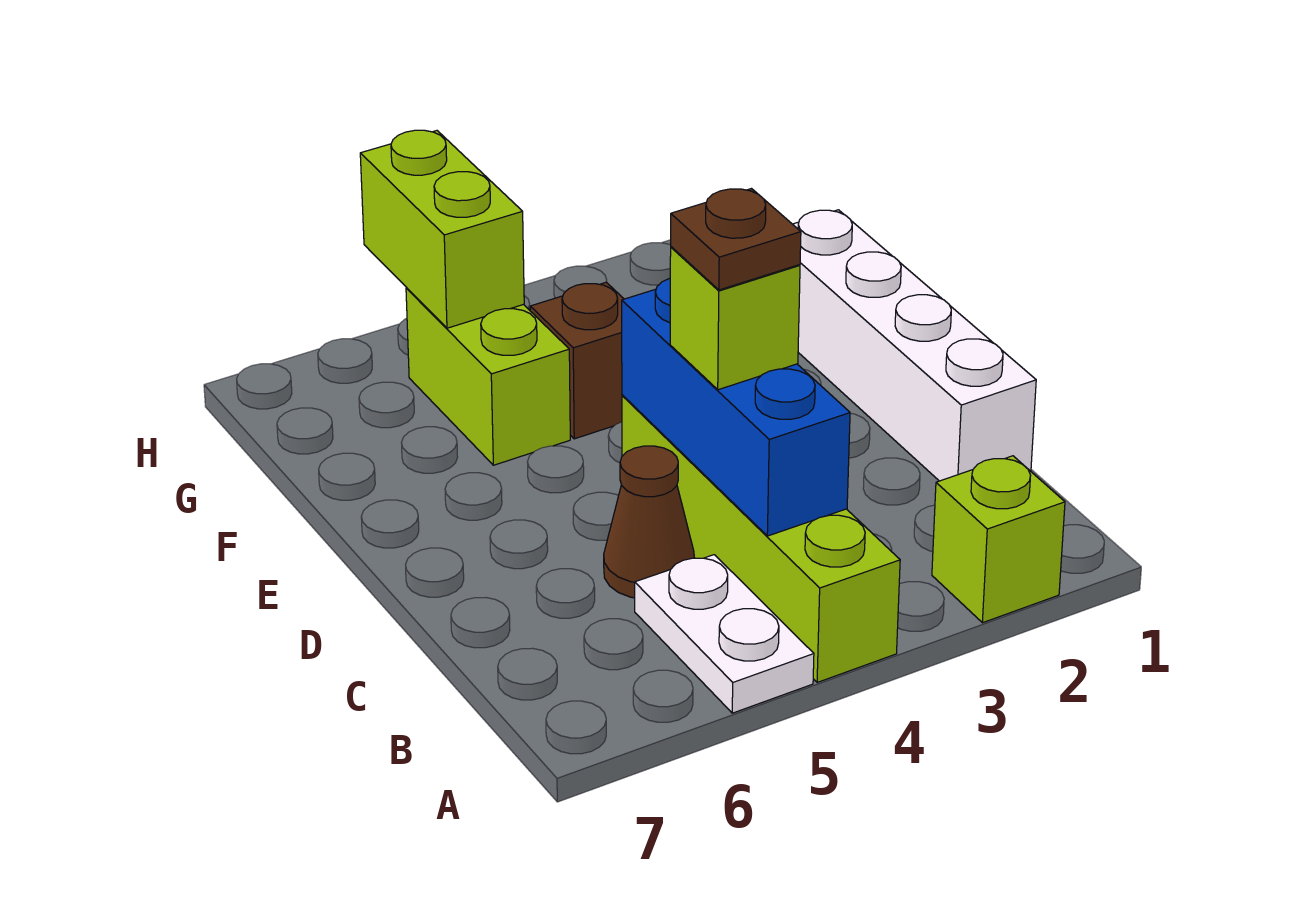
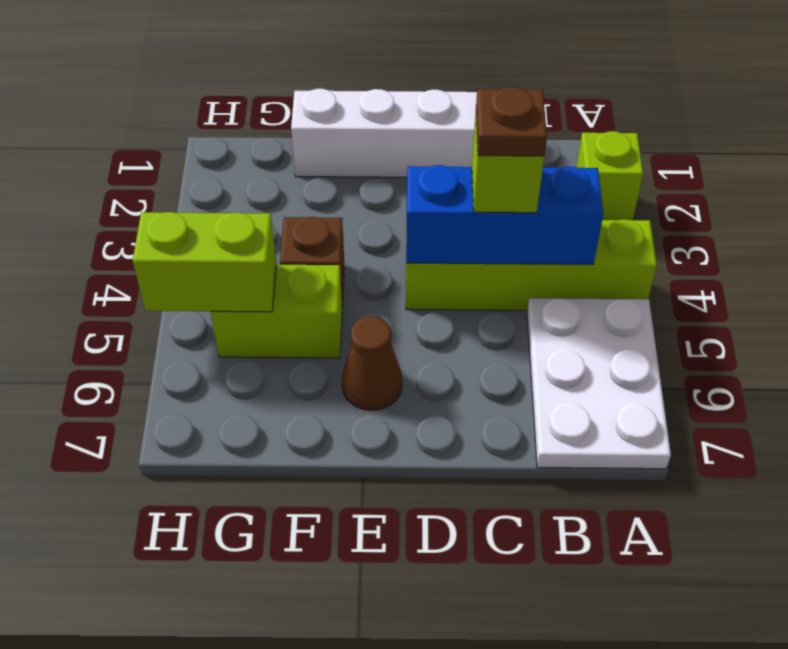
white plate A5:B5 level 1 -> white plate A5:B7 level 1
brown cone C5 level 1 -> brown cone E6 level 1

